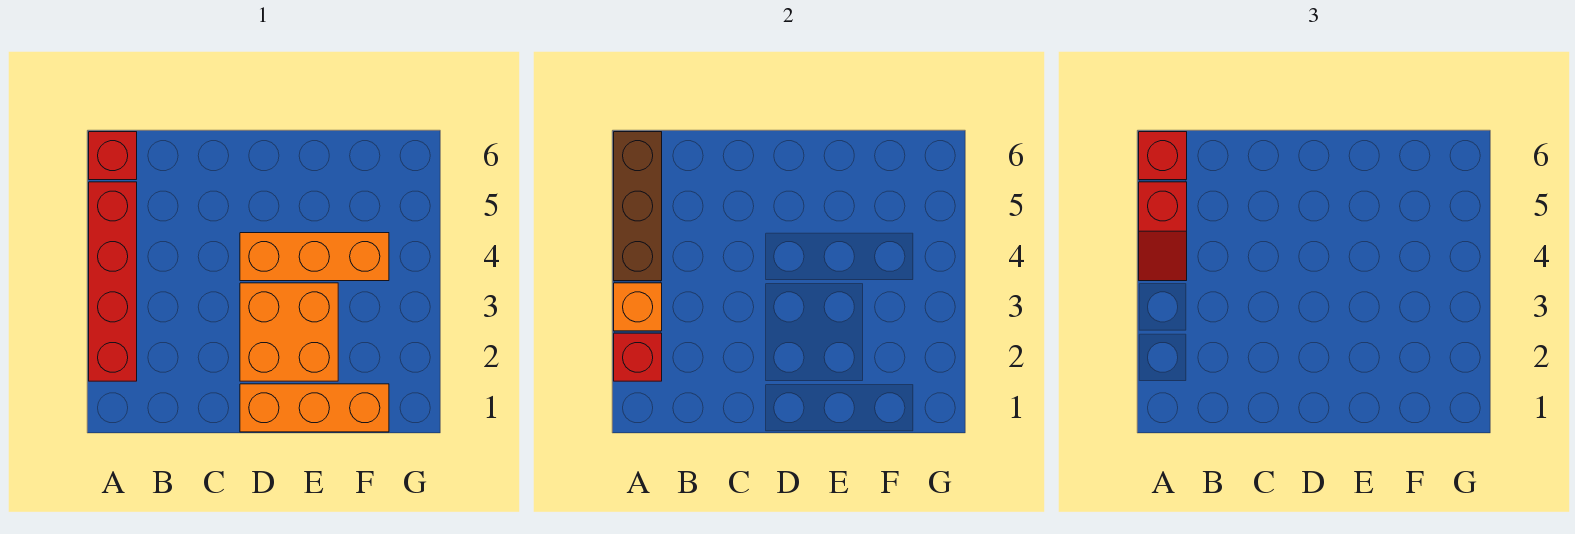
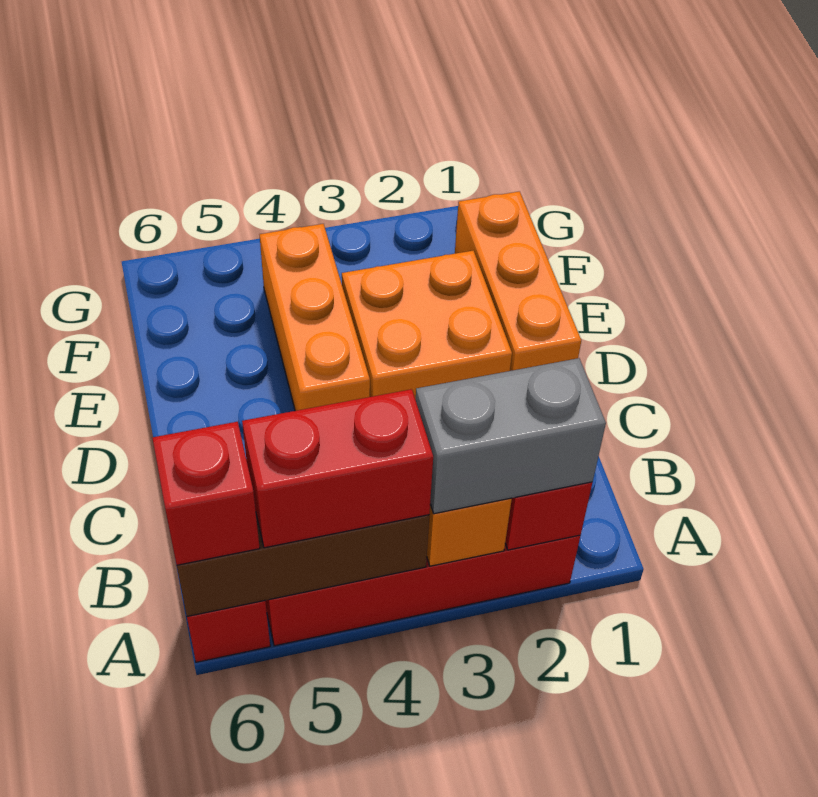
none -> grey brick A2:A3 level 3
red slope A4:A5 level 3 top 5 -> red brick A4:A5 level 3

